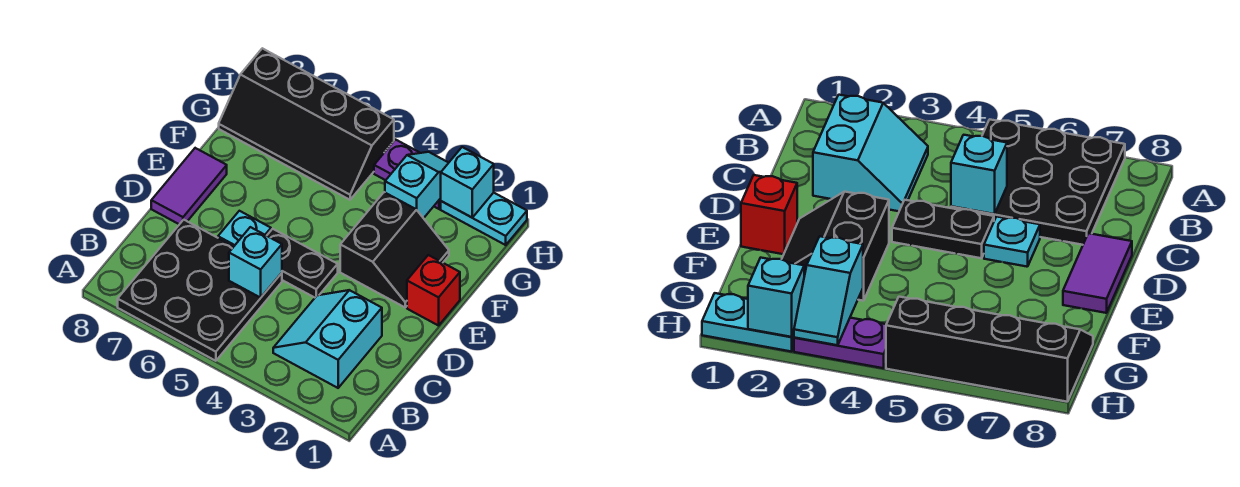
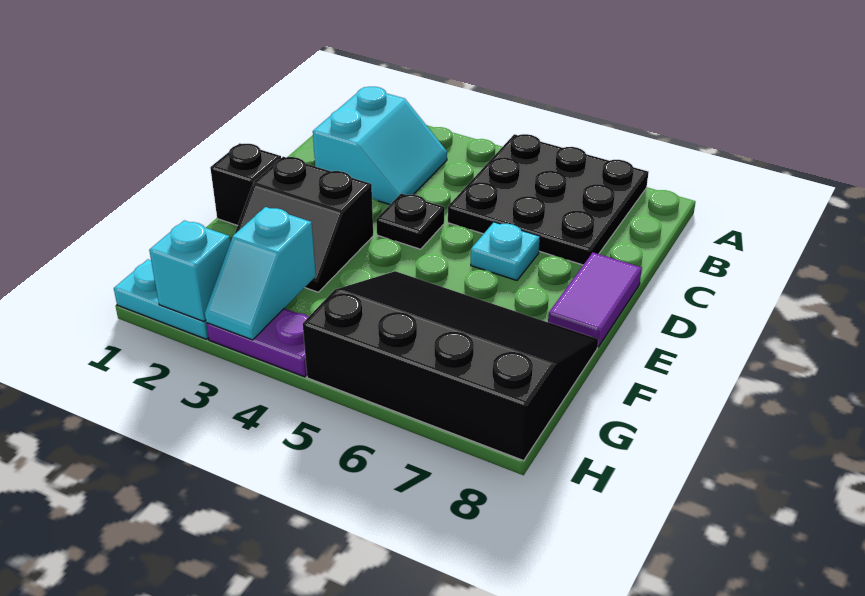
cyan brick C5 level 2 -> none
black plate D4:D5 level 1 -> black plate D4 level 1
red brick E1 level 1 -> black brick E1 level 1
black slope E2:F3 level 1 top 3 -> black slope E2:F3 level 1 top E
black slope G5:H8 level 1 top H -> black slope F5:H8 level 1 top H

